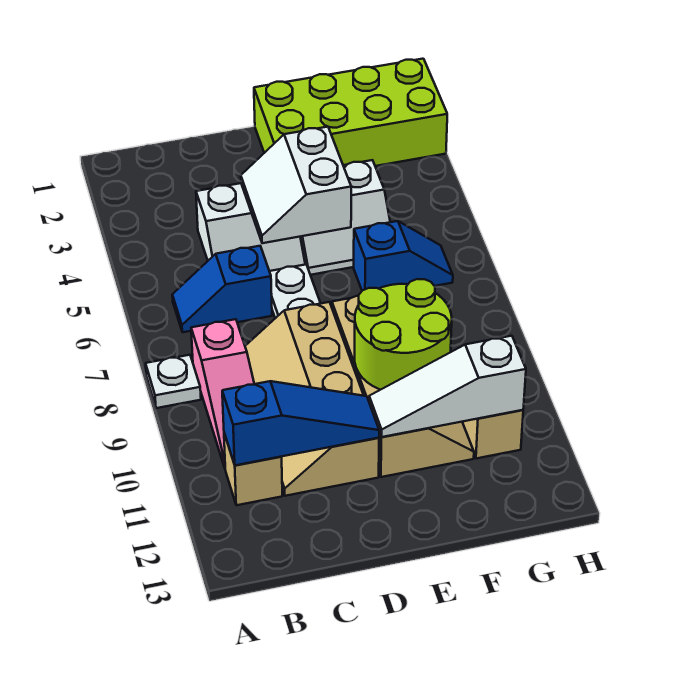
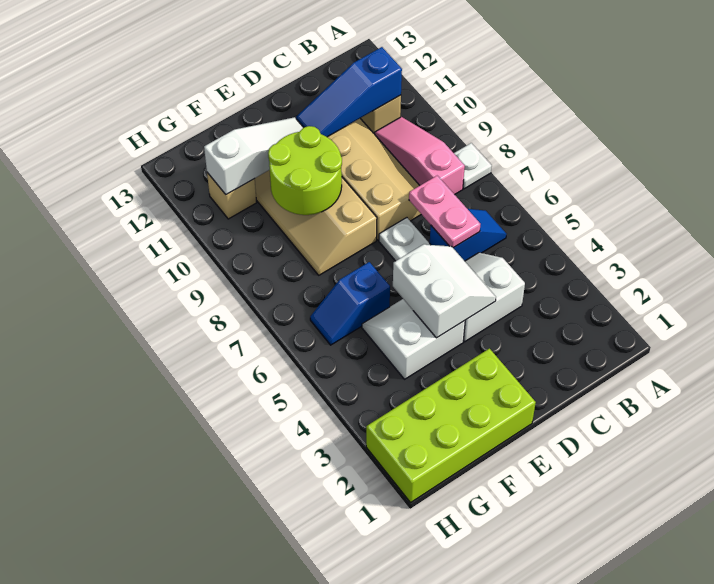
none -> pink plate C6:C7 level 2

